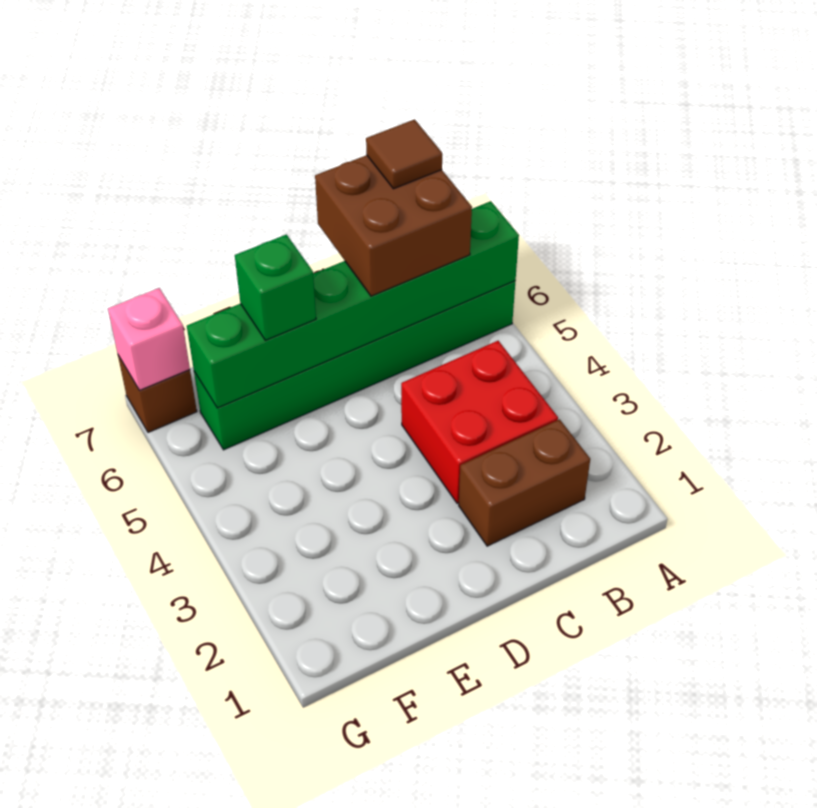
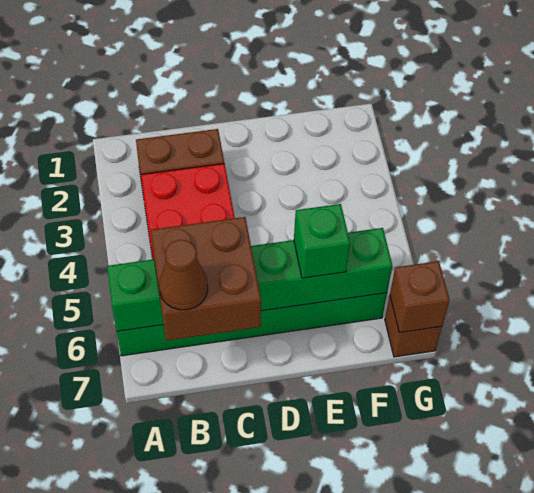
brown tile B7 level 4 -> brown cone B7 level 4
pink brick G7 level 2 -> brown brick G7 level 2

